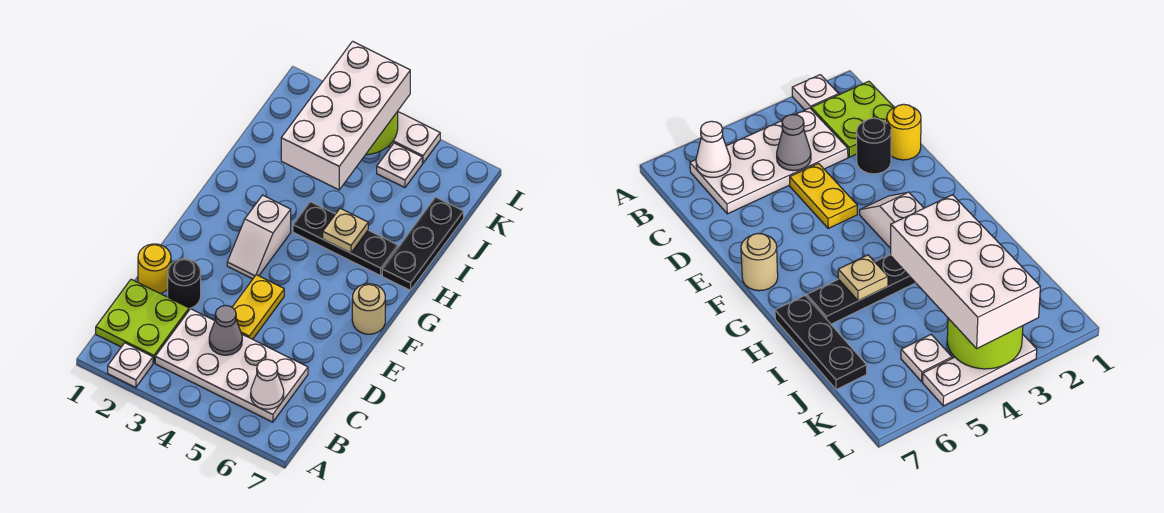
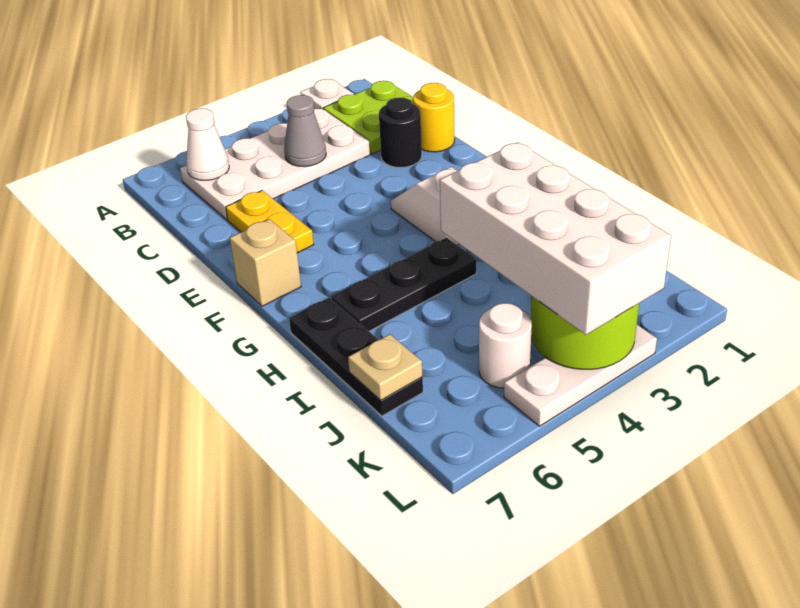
yellow plate D4:E4 level 1 -> yellow plate D6:E6 level 1
tan round brick F7 level 1 -> tan brick F7 level 1
tan plate H5 level 2 -> tan plate J7 level 2
white plate K5 level 1 -> white round brick K5 level 1

